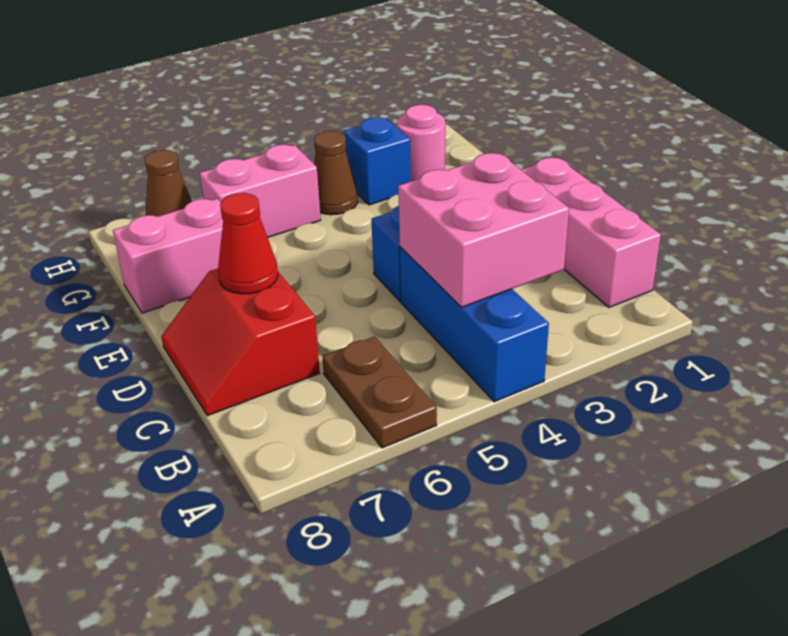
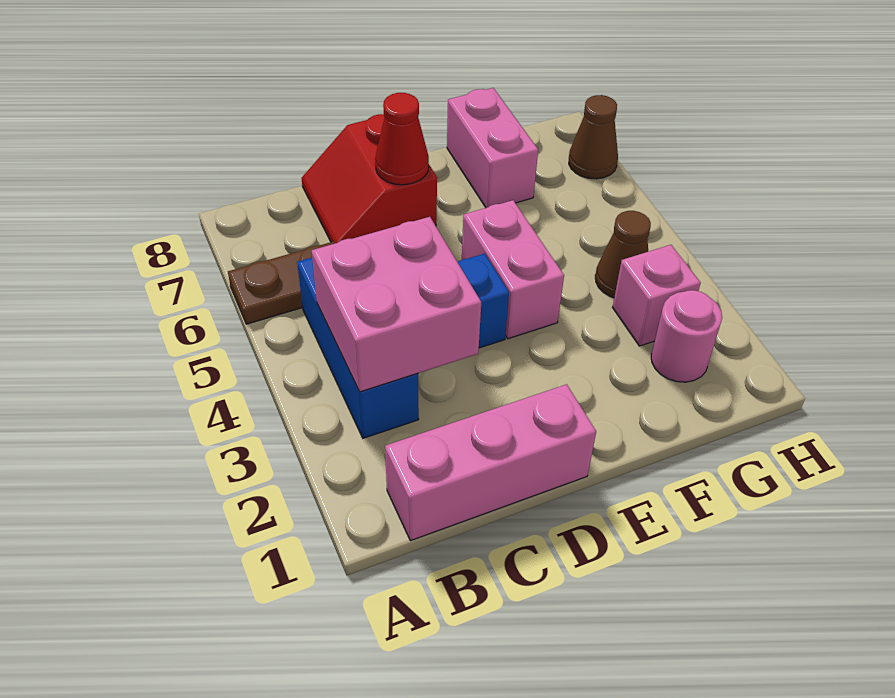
blue brick A4:C4 level 1 -> blue brick B3:B5 level 1
red slope C7:D8 level 1 top 7 -> red slope C7:D8 level 1 top D
blue brick G3 level 1 -> pink brick G3 level 1
pink brick G5:G6 level 1 -> pink brick E4:E5 level 1

